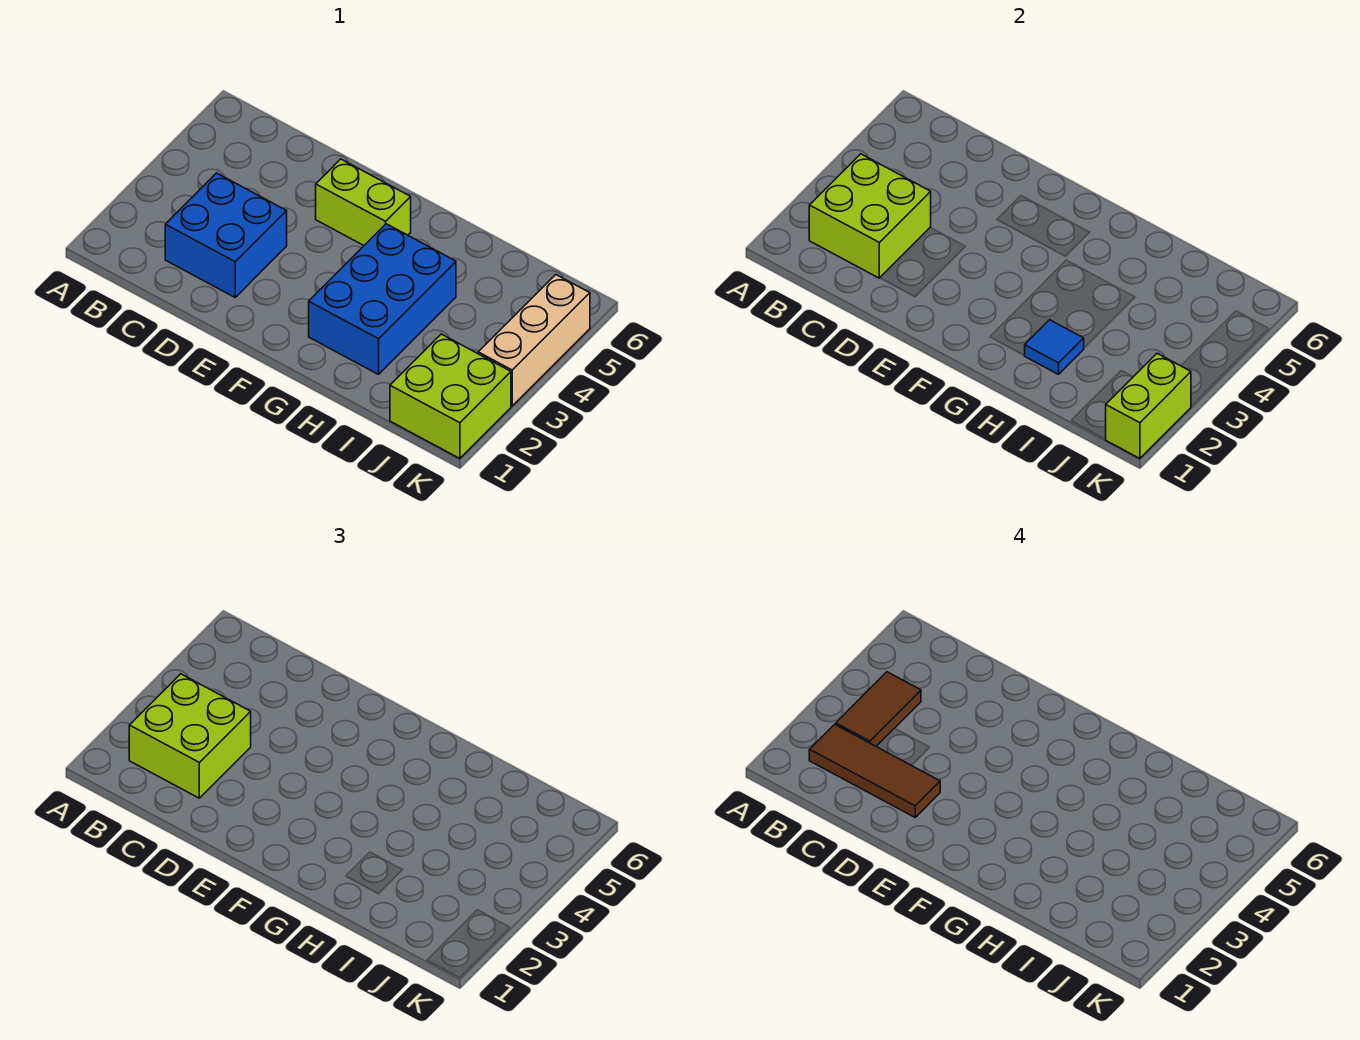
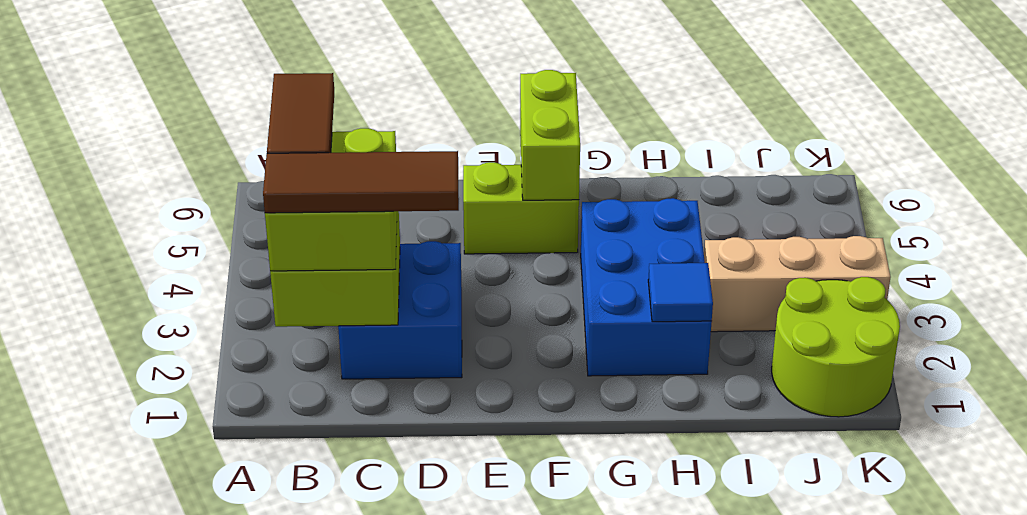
lime brick J1:K2 level 1 -> lime round brick J1:K2 level 1
lime brick K1:K2 level 2 -> lime brick F5:F6 level 2
tan brick K3:K5 level 1 -> tan brick I3:K3 level 1

